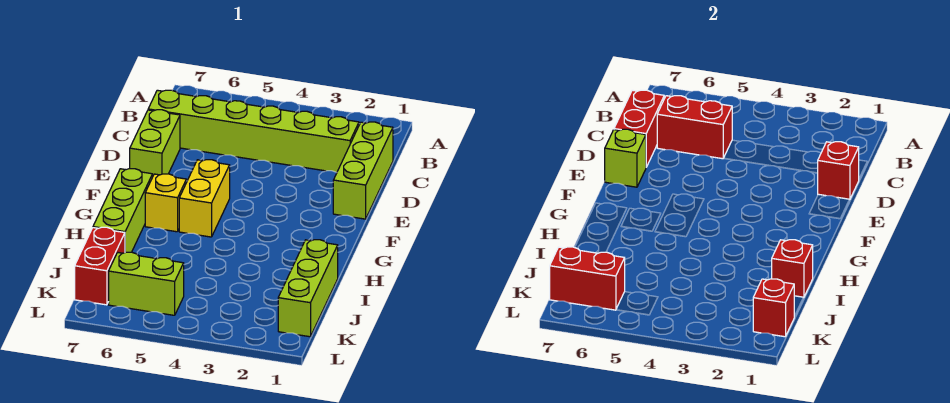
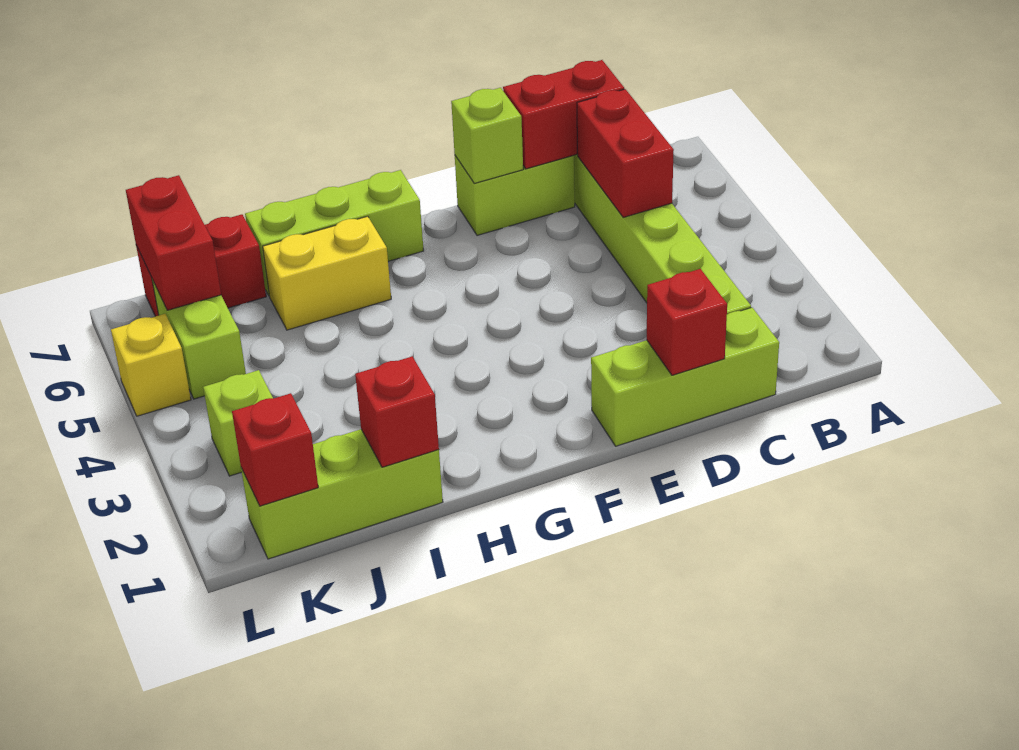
yellow brick F5:G5 level 1 -> yellow brick H6:I6 level 1
yellow brick G6 level 1 -> yellow brick L5 level 1
none -> lime brick K3 level 1

